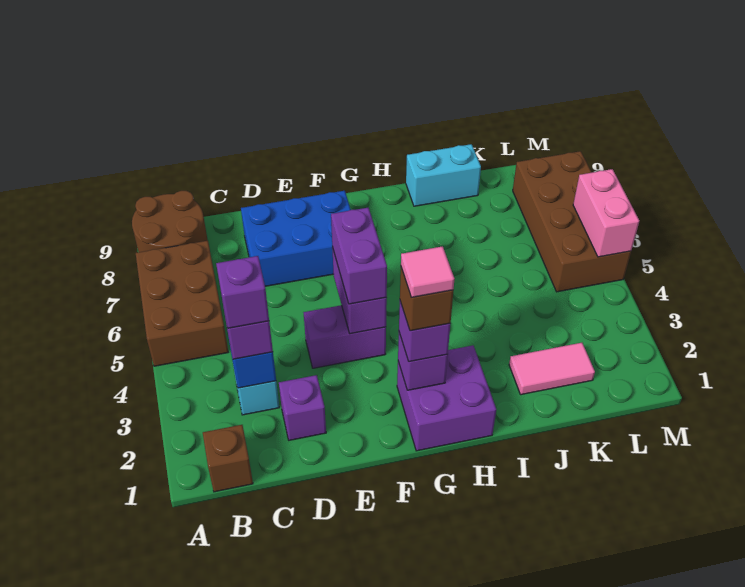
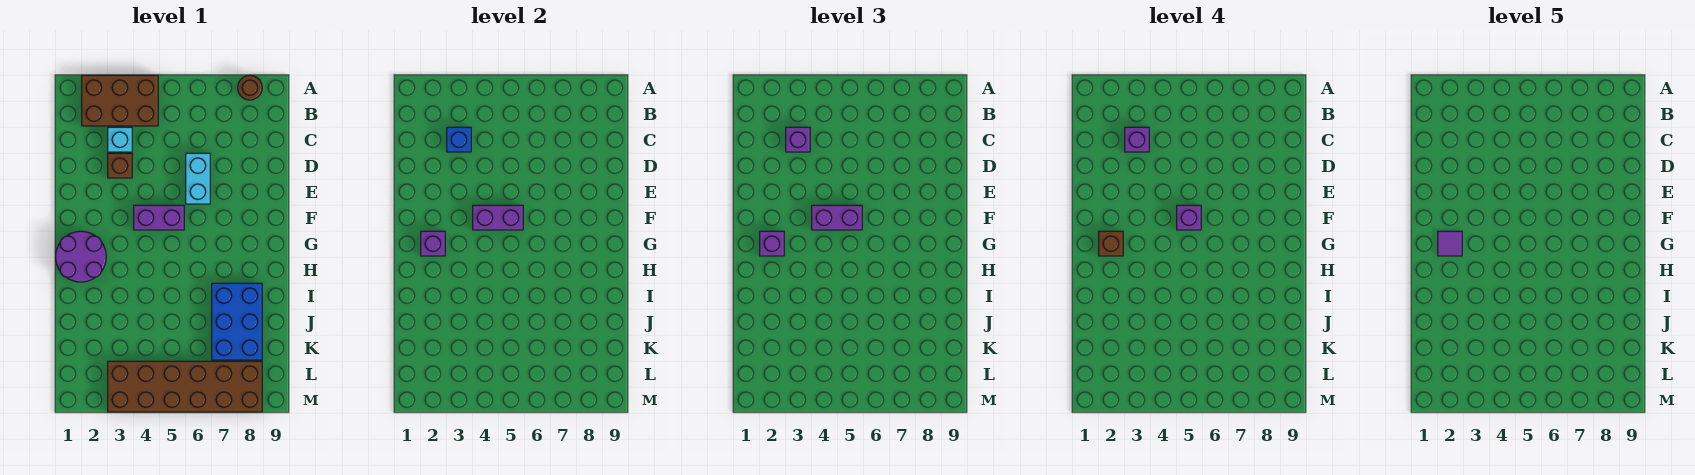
brown brick A5:B7 level 1 -> brown brick A2:B4 level 1
brown round brick A8:B9 level 1 -> brown round brick A8 level 1
brown brick B1 level 1 -> brown brick D3 level 1
purple brick D2 level 1 -> purple brick F5 level 4
blue brick D7:F8 level 1 -> blue brick I7:K8 level 1
purple brick E4:F4 level 1 -> purple brick F4:F5 level 1
purple brick G1:H2 level 1 -> purple round brick G1:H2 level 1
pink tile G2 level 5 -> purple tile G2 level 5
cyan brick I9:J9 level 1 -> cyan brick D6:E6 level 1
pink tile J2:K2 level 1 -> none
brown brick L5:M8 level 1 -> brown brick L3:M8 level 1
pink brick M5:M6 level 2 -> none

